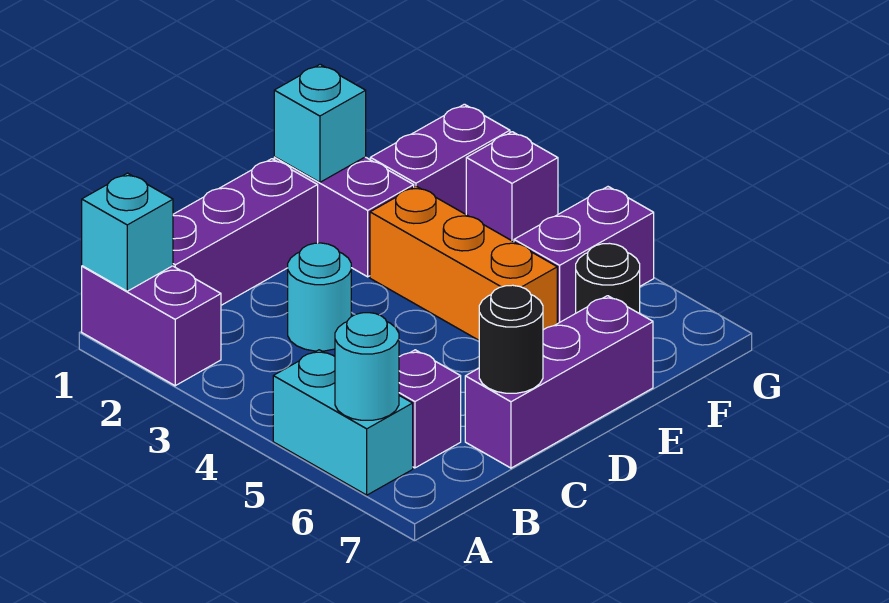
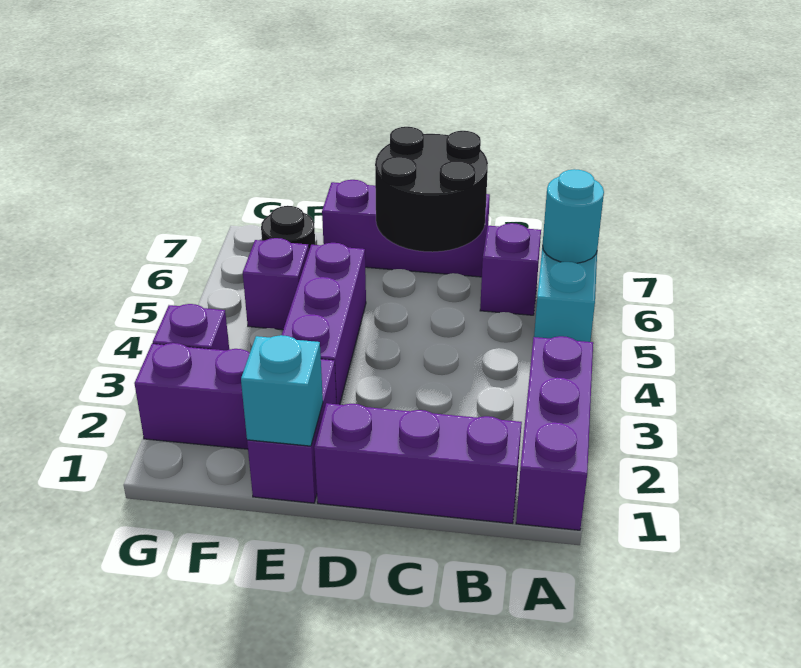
purple brick A1:A2 level 1 -> purple brick A1:A3 level 1
cyan brick A1 level 2 -> none
cyan round brick C3 level 1 -> none
black round brick C7 level 2 -> black round brick C6:D7 level 2
orange brick E3:E5 level 1 -> purple brick E3:E5 level 1
purple brick F5:G5 level 1 -> purple brick F5 level 1

